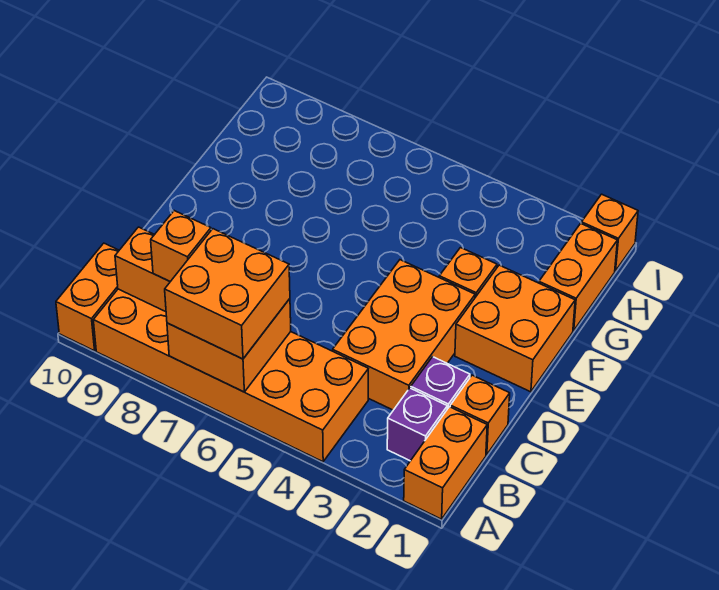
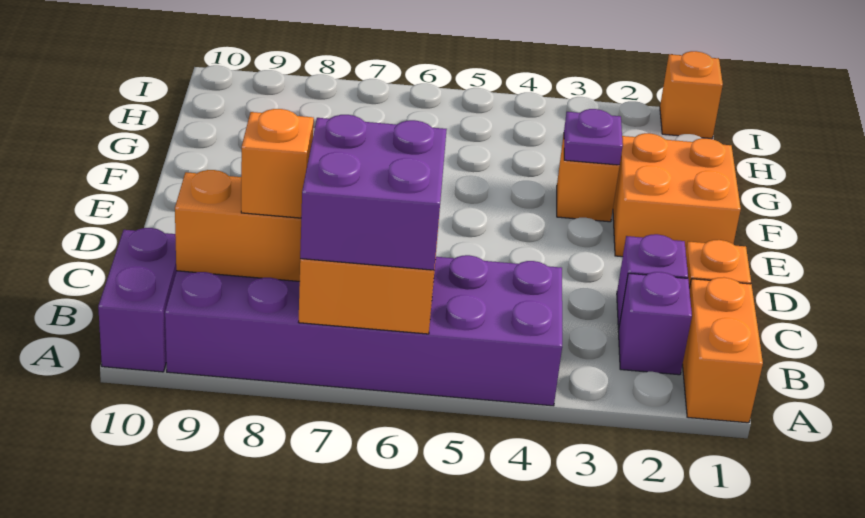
orange brick A4:B9 level 1 -> purple brick A4:B9 level 1
orange brick A6:B7 level 3 -> purple brick A6:B7 level 3
orange brick A10:B10 level 1 -> purple brick A10:B10 level 1
orange brick C3:E4 level 1 -> none
none -> purple plate F3 level 2
orange brick G1:H1 level 1 -> none

